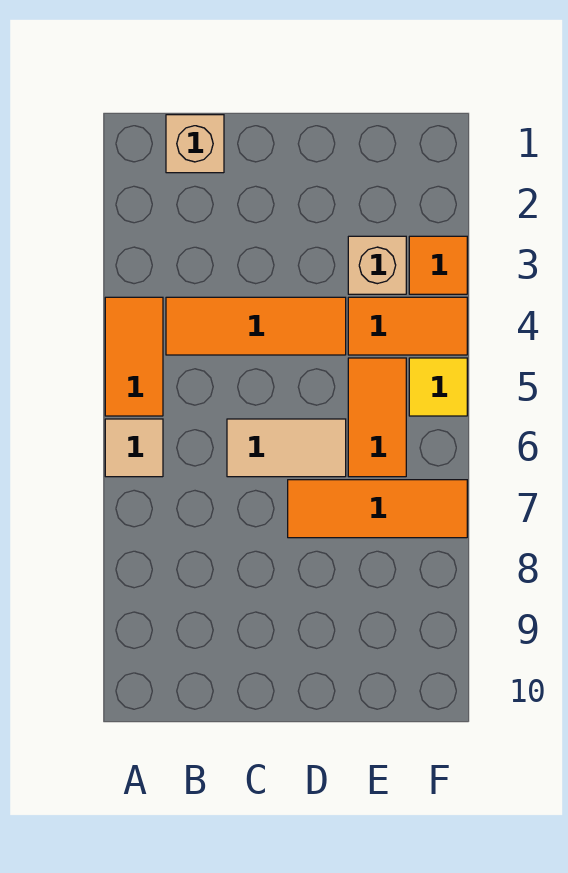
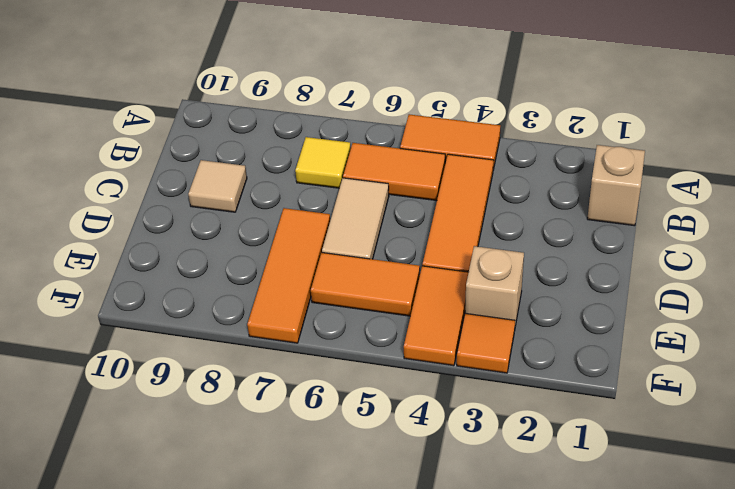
tan tile A6 level 1 -> tan tile C9 level 1
none -> orange tile B5:B6 level 1
yellow tile F5 level 1 -> yellow tile B7 level 1

